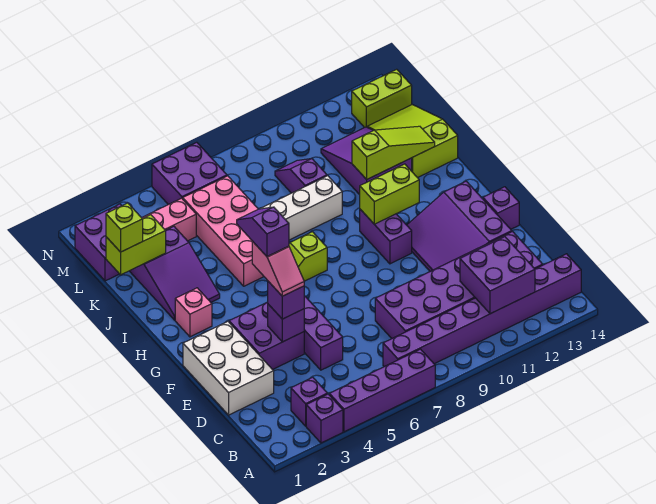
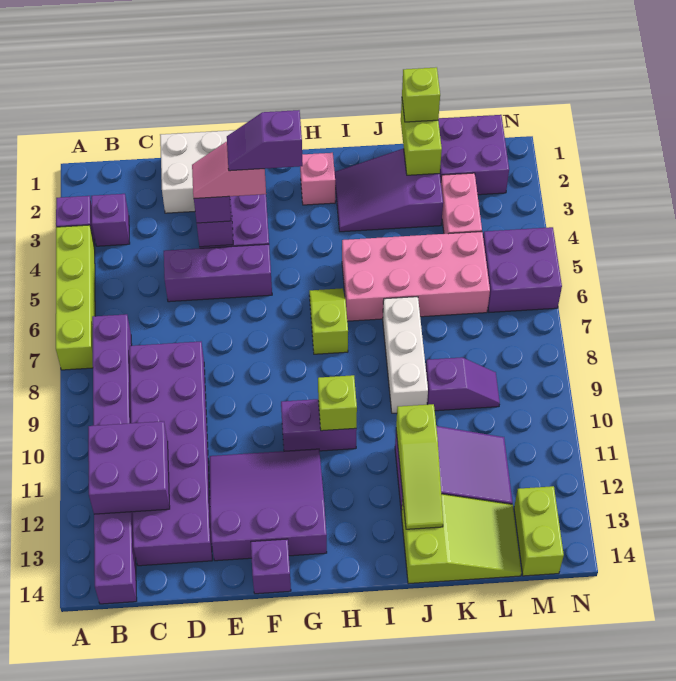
purple brick A4:A7 level 1 -> lime brick A4:A7 level 1
purple slope F4:G4 level 5 top F -> purple slope F4:G4 level 5 top G
lime brick H10:H11 level 2 -> lime brick H10 level 2

